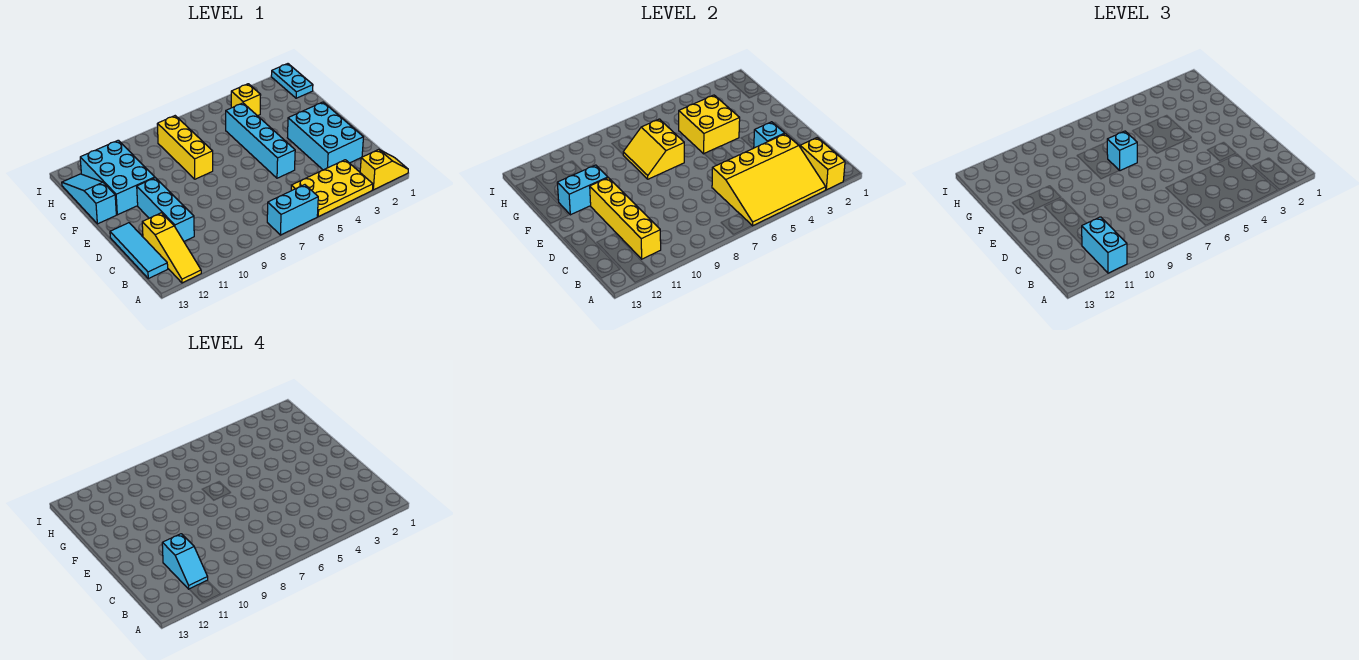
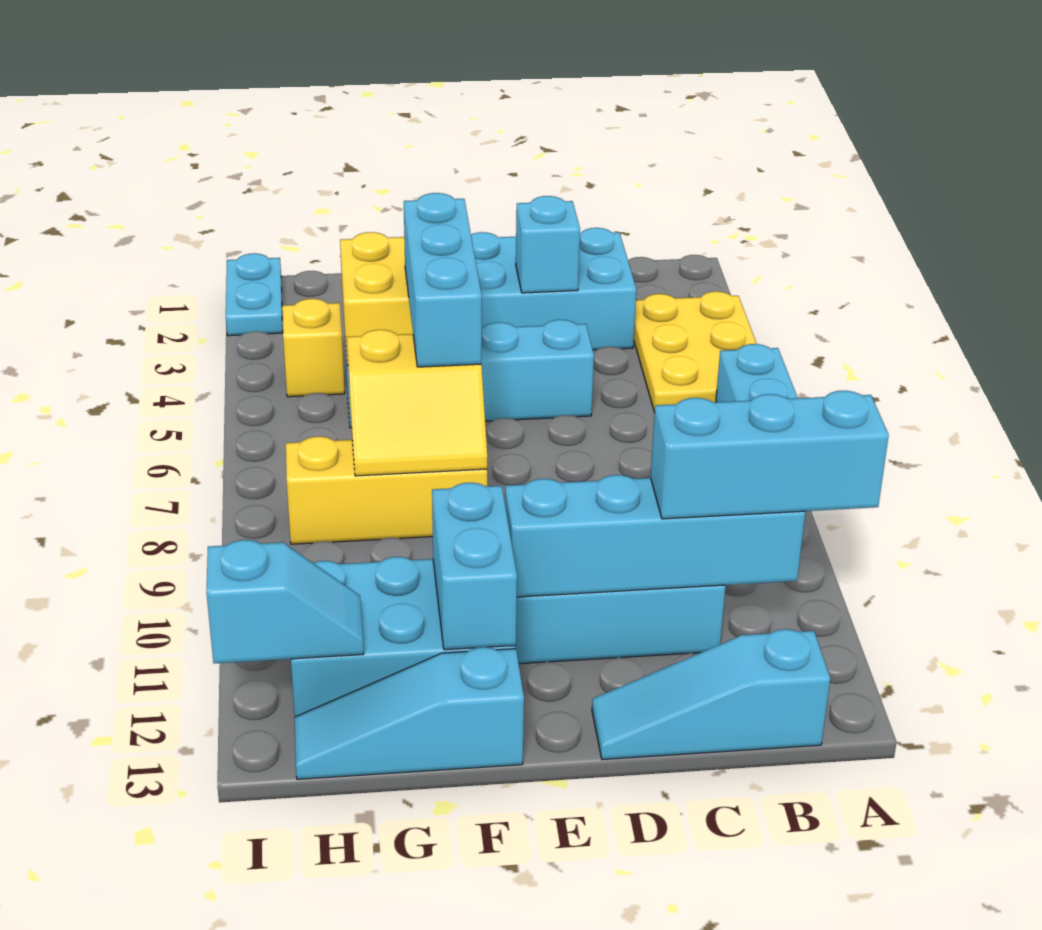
yellow slope A1:A2 level 1 top 2 -> none
yellow brick A2:B2 level 2 -> none
yellow slope A3:C6 level 2 top C -> none
cyan brick A11:B11 level 3 -> cyan brick A11:C11 level 3
yellow slope A12:C12 level 1 top C -> none
yellow brick B11:E11 level 2 -> cyan brick B11:E11 level 2
cyan slope B11:C11 level 4 top C -> cyan slope H12:I12 level 2 top I
cyan tile B13:D13 level 1 -> cyan slope B13:D13 level 1 top B
cyan brick F7 level 3 -> cyan brick F5:F7 level 3
cyan plate H1:I1 level 1 -> cyan plate I1:I2 level 1

